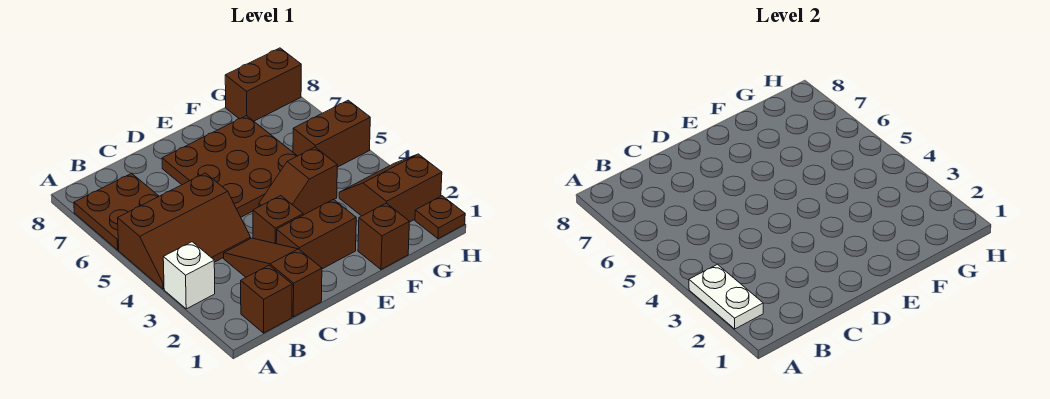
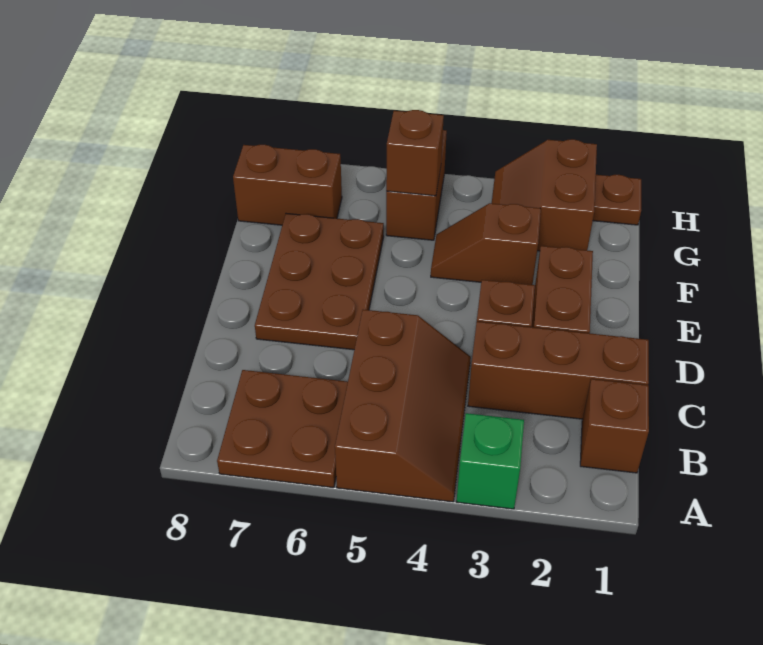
white plate A2:A3 level 2 -> none
white brick A3 level 1 -> green brick A3 level 1
brown slope C1:C3 level 1 top 1 -> brown brick C1:C3 level 1
brown plate D5:F7 level 1 -> brown plate D6:F7 level 1
brown slope E4:F4 level 1 top F -> brown slope F3:F4 level 1 top 3
brown brick F1 level 1 -> brown brick G5 level 2
brown brick G8:H8 level 1 -> brown brick G7:G8 level 1

